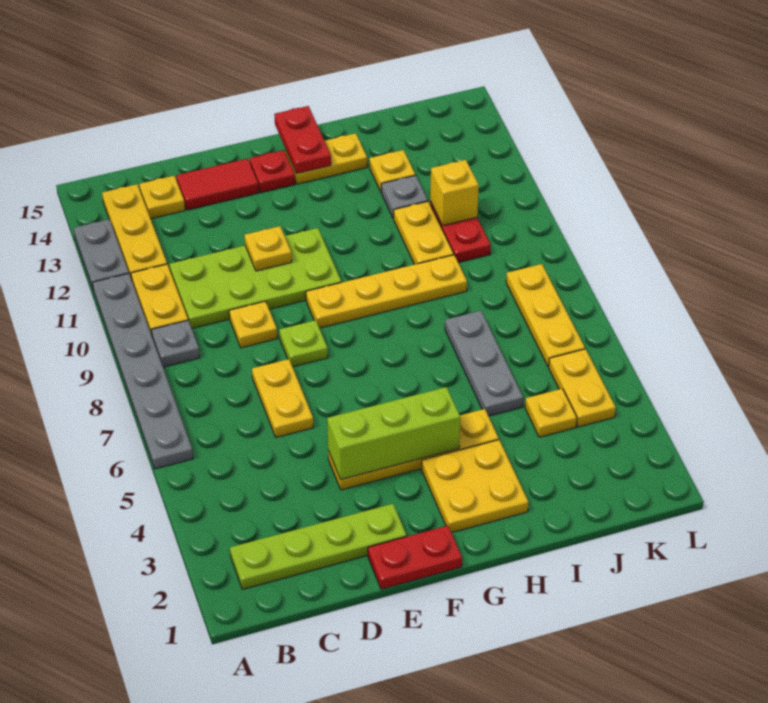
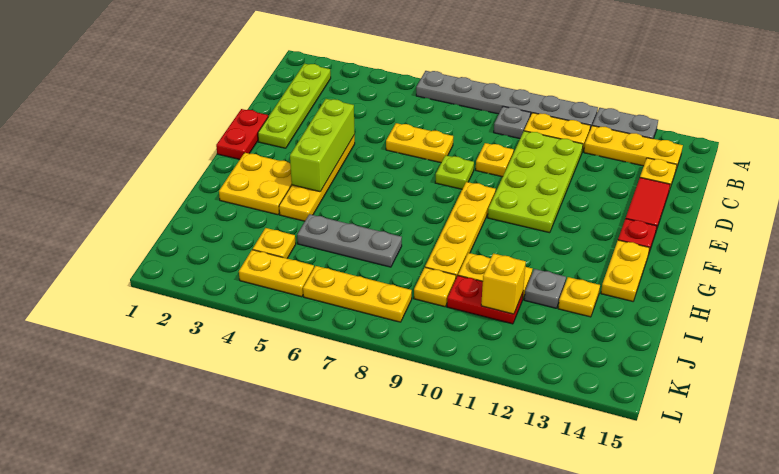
yellow plate E11 level 2 -> yellow plate J9 level 1
red plate G14:G15 level 2 -> none

